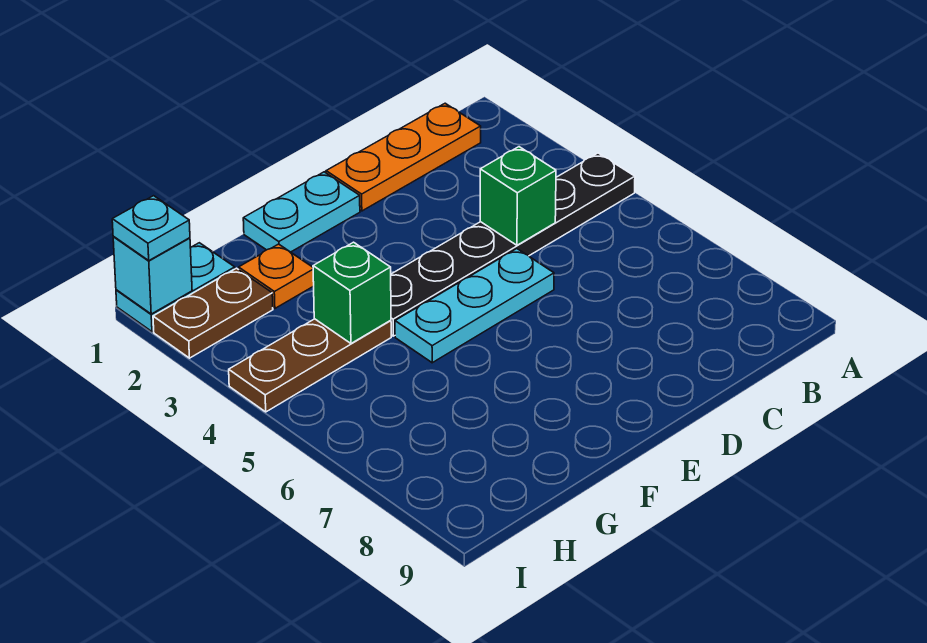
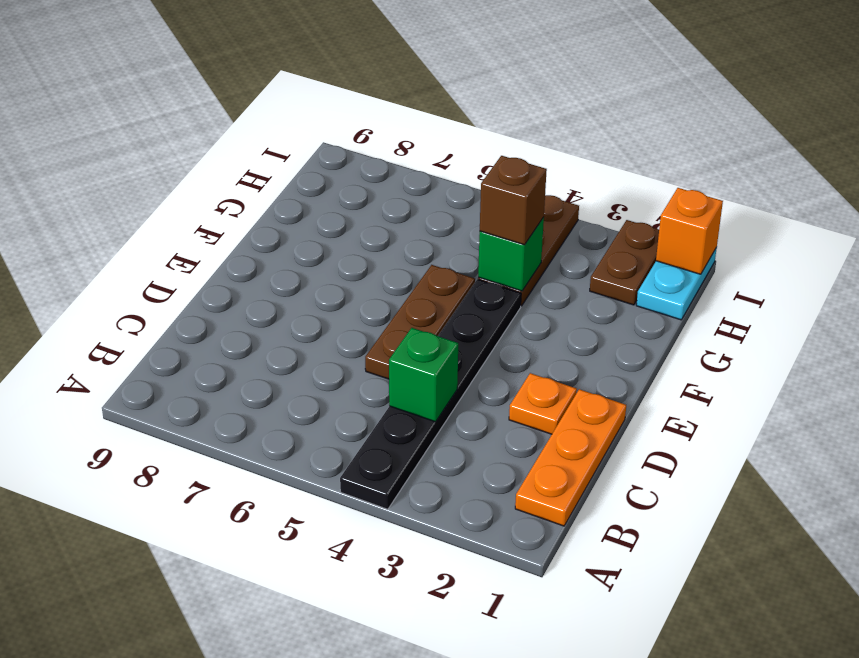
cyan plate D5:F5 level 1 -> brown plate D5:F5 level 1
cyan plate E1:F1 level 1 -> none
orange plate G2 level 1 -> orange plate D2 level 1
none -> brown brick G4 level 3
cyan brick I1 level 2 -> orange brick I1 level 2
cyan plate I1 level 3 -> none

